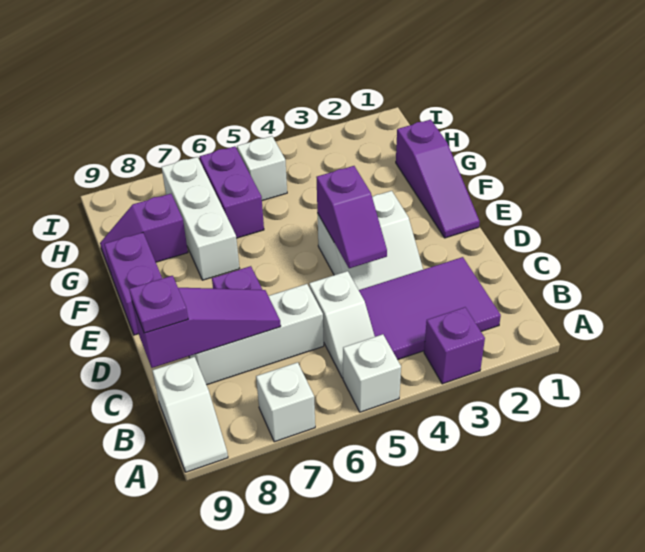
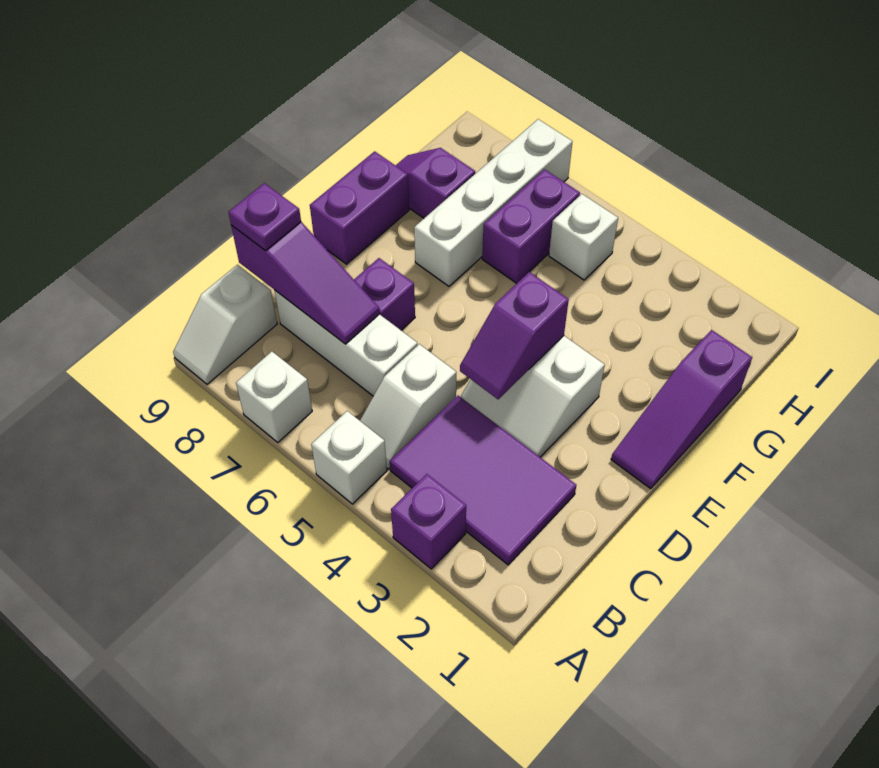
white brick F7:H7 level 1 -> white brick F7:I7 level 1

